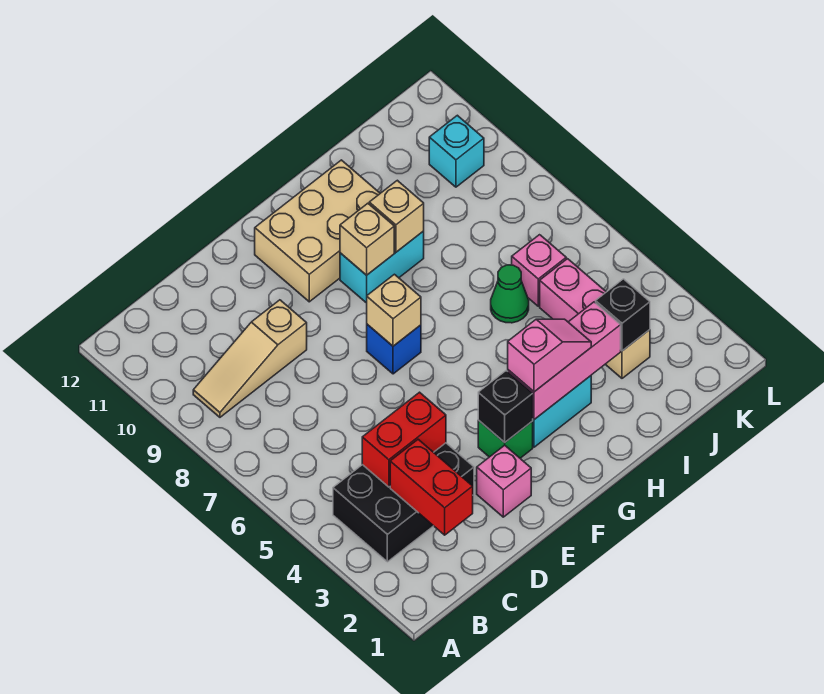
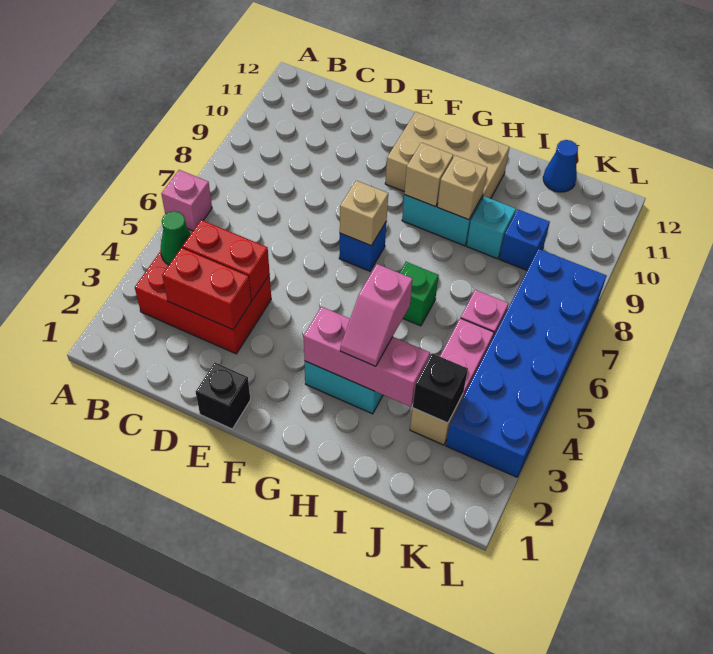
black brick B3:D4 level 1 -> red brick B3:D4 level 1
tan slope B9:D9 level 1 top D -> none
red brick C2:C3 level 2 -> red brick C3:D3 level 2
pink brick E2 level 1 -> pink brick A6 level 1
green brick F3 level 1 -> green brick H6 level 1
black brick F3 level 2 -> black brick E1 level 1
pink slope G3:H3 level 3 top G -> pink slope H3:H4 level 3 top 4
green cone I6 level 1 -> green cone B4 level 2
none -> blue brick J9 level 1
none -> blue cone J12 level 1
none -> blue brick K3:L8 level 1
cyan brick K10 level 1 -> cyan brick I9 level 1

